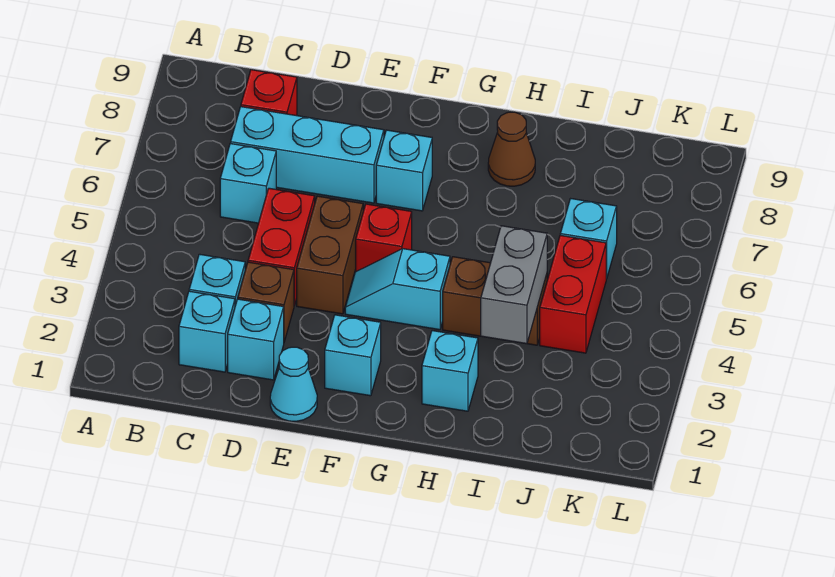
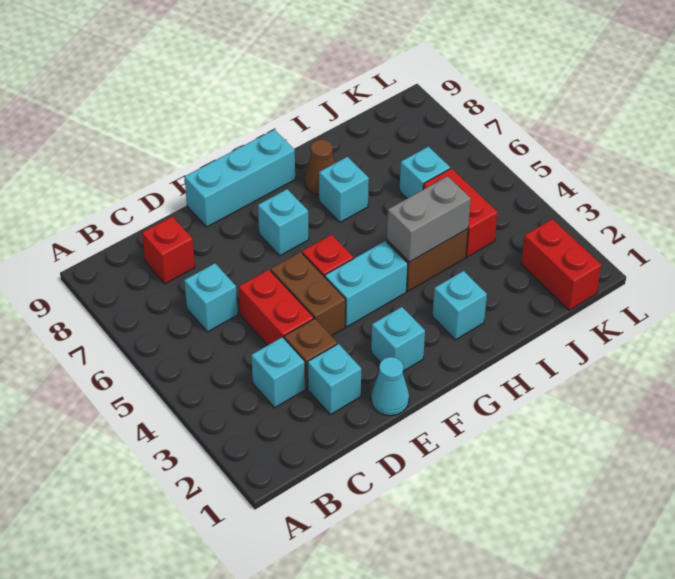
cyan brick C2 level 1 -> cyan brick H7 level 1
cyan brick C7:E7 level 1 -> cyan brick E9:G9 level 1
cyan slope F4:G4 level 1 top G -> cyan brick F4:G4 level 1
grey brick I3:I4 level 2 -> grey brick H4:I4 level 2
none -> red brick K1:K2 level 1

